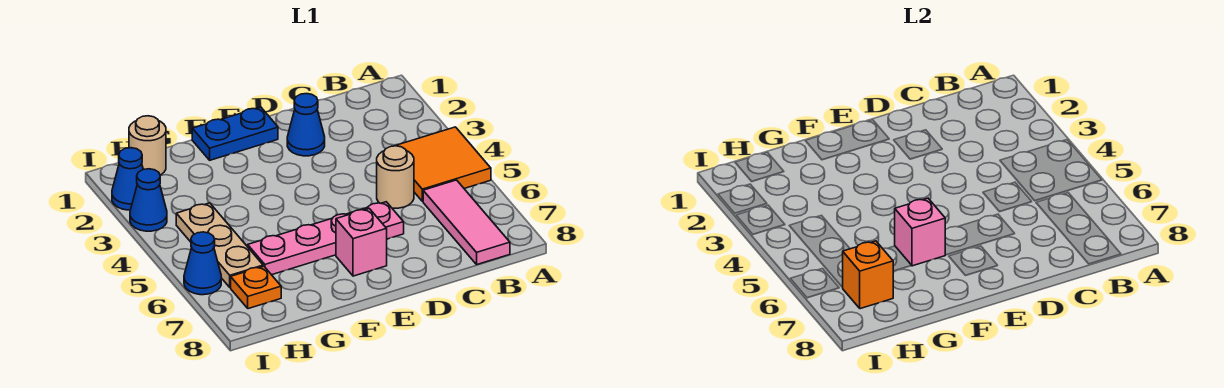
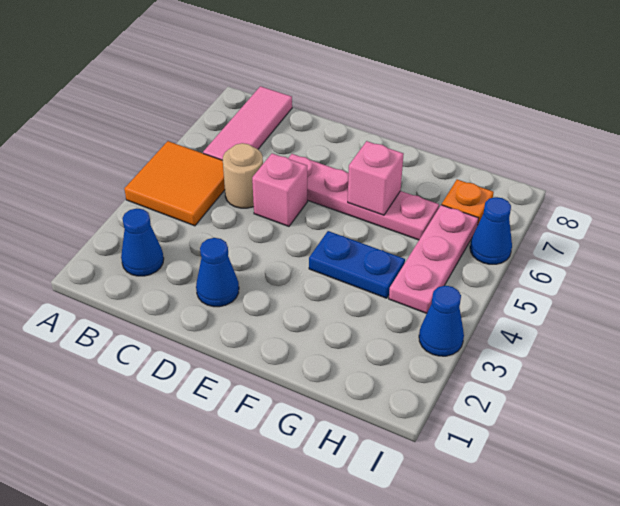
blue plate E1:F1 level 1 -> blue plate F4:G4 level 1
pink brick E7 level 1 -> pink brick D5 level 1
tan round brick H1 level 1 -> none
tan plate H4:H6 level 1 -> pink plate H4:H6 level 1
orange brick H7 level 2 -> none
blue cone I2 level 1 -> blue cone B2 level 1

